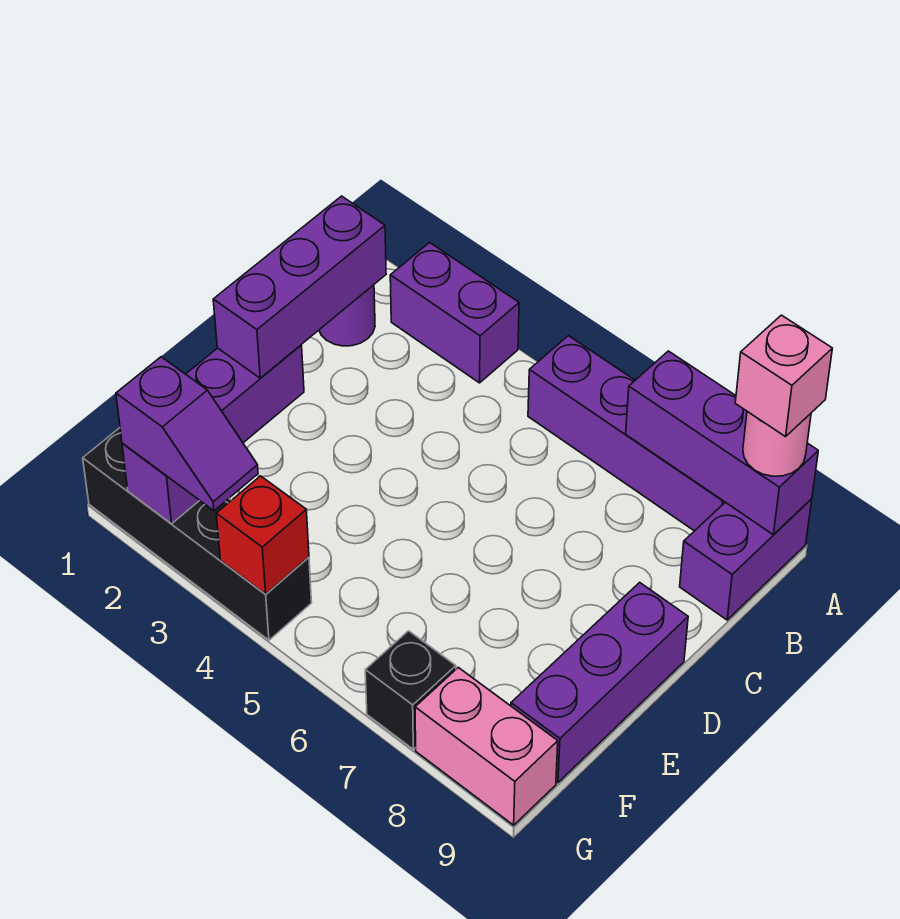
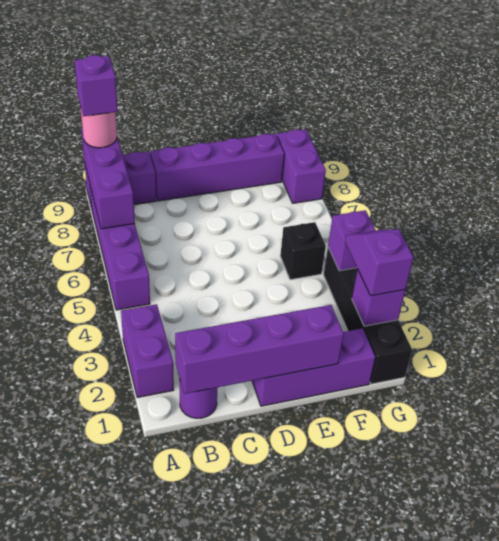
pink brick A9 level 4 -> purple brick A9 level 4
purple brick B1:D1 level 2 -> purple brick B1:E1 level 2
purple brick D9:F9 level 1 -> purple brick C9:F9 level 1
red brick G4 level 2 -> purple brick G4 level 2
black brick G7 level 1 -> black brick F5 level 1
pink brick G8:G9 level 1 -> purple brick G8:G9 level 1

